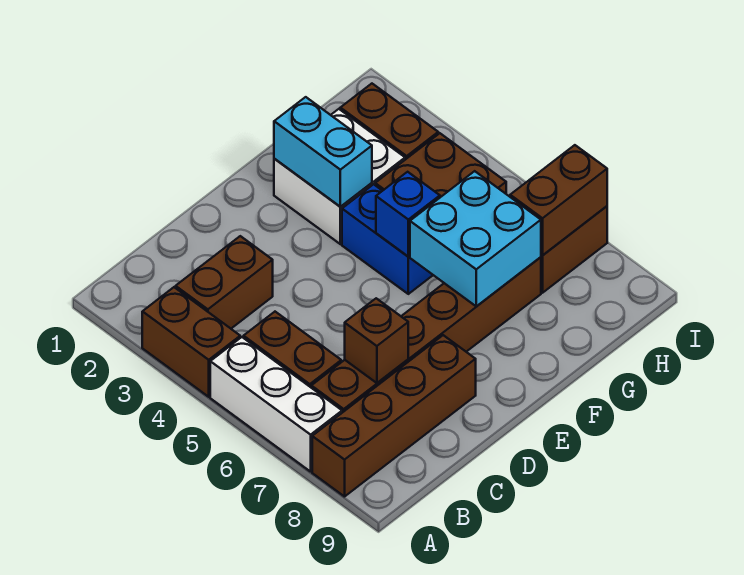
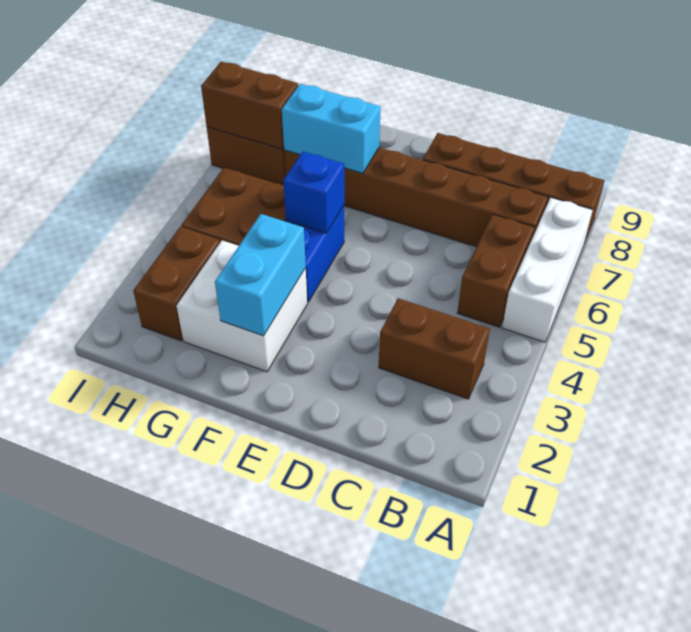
brown brick A3:A4 level 1 -> none
brown brick C7 level 2 -> none
cyan brick F6:G7 level 2 -> cyan brick F7:G7 level 2

